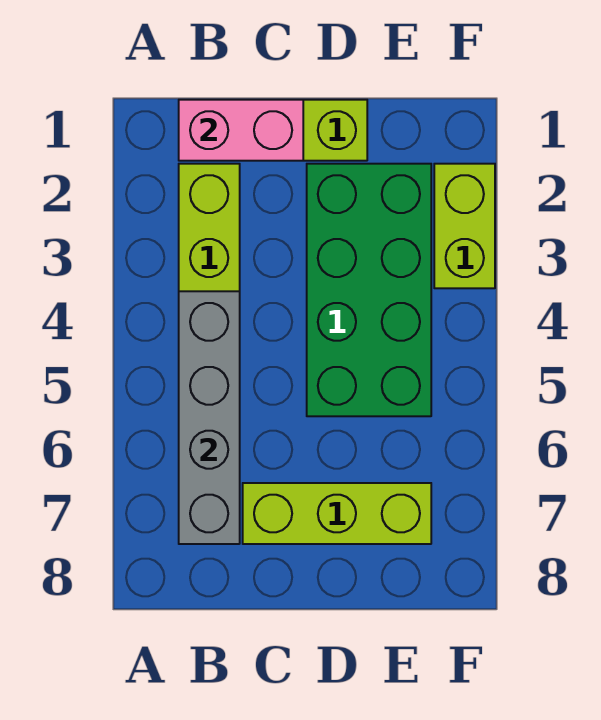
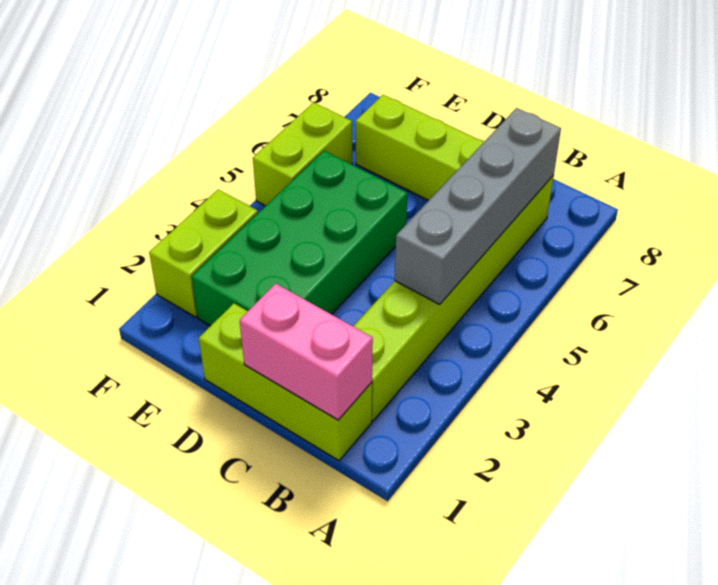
none -> lime brick F5:F6 level 1

